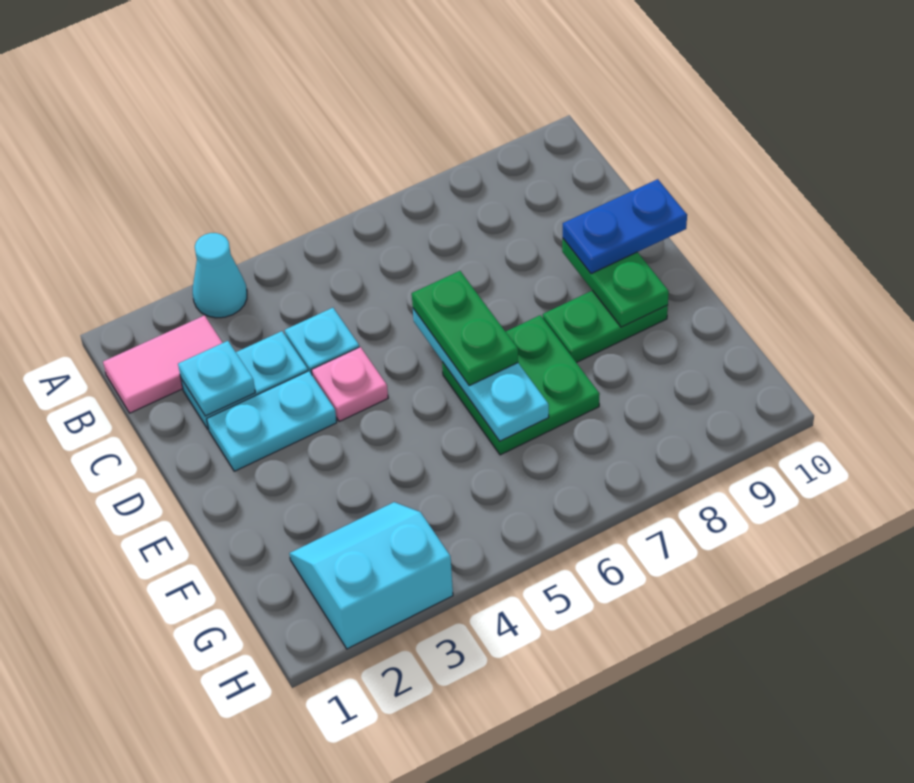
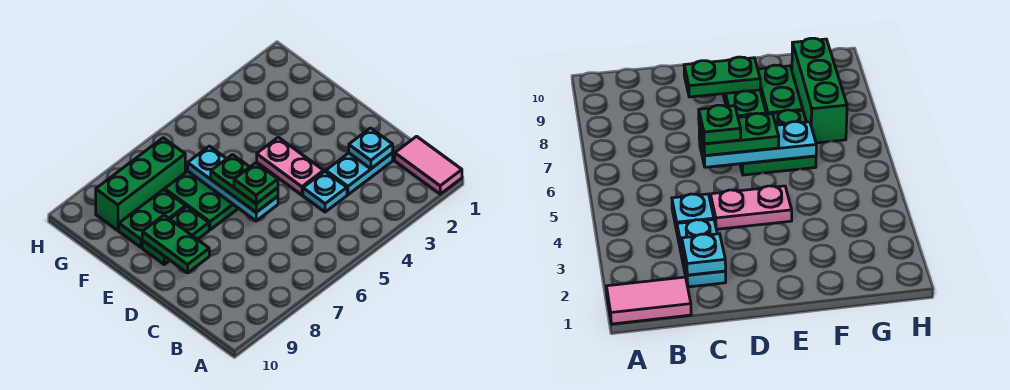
cyan cone A3 level 1 -> none
pink tile B1:B2 level 1 -> pink tile A1:B1 level 1
cyan plate D2:D3 level 1 -> none
pink plate D4 level 1 -> pink plate D4:E4 level 1
none -> green plate D6 level 4
blue plate D9:D10 level 3 -> none
none -> green plate F8:F9 level 1
cyan slope G2:H3 level 1 top H -> none
none -> green brick G7:G9 level 1

